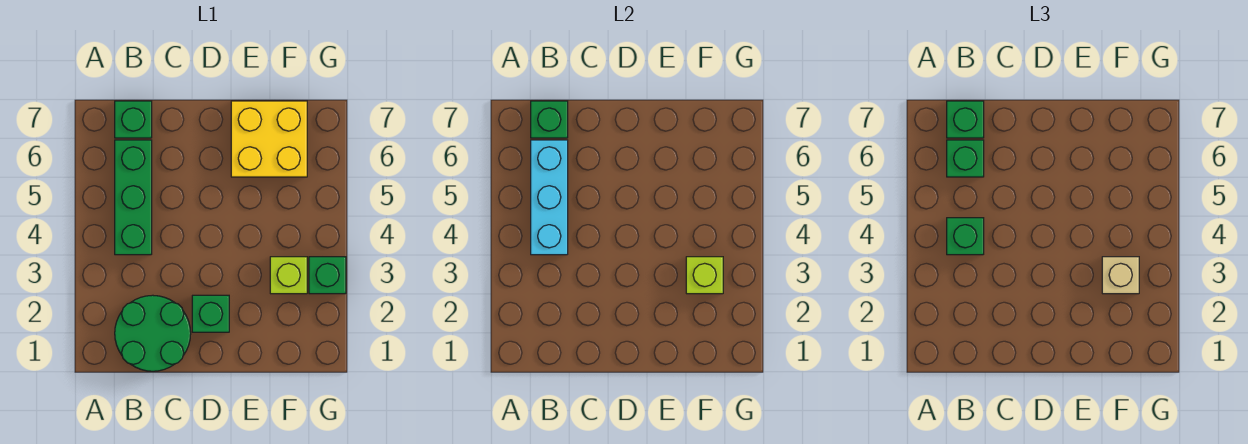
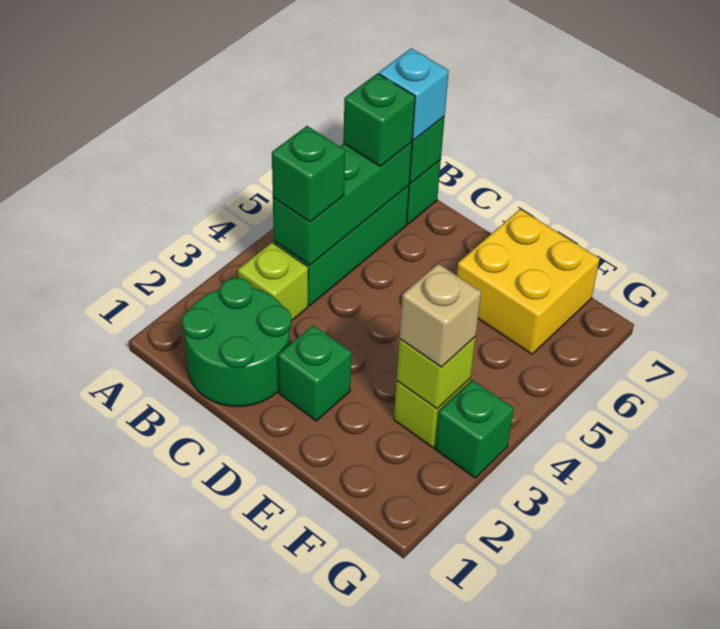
none -> lime brick B3 level 1
cyan brick B4:B6 level 2 -> green brick B4:B6 level 2
green brick B7 level 3 -> cyan brick B7 level 3

